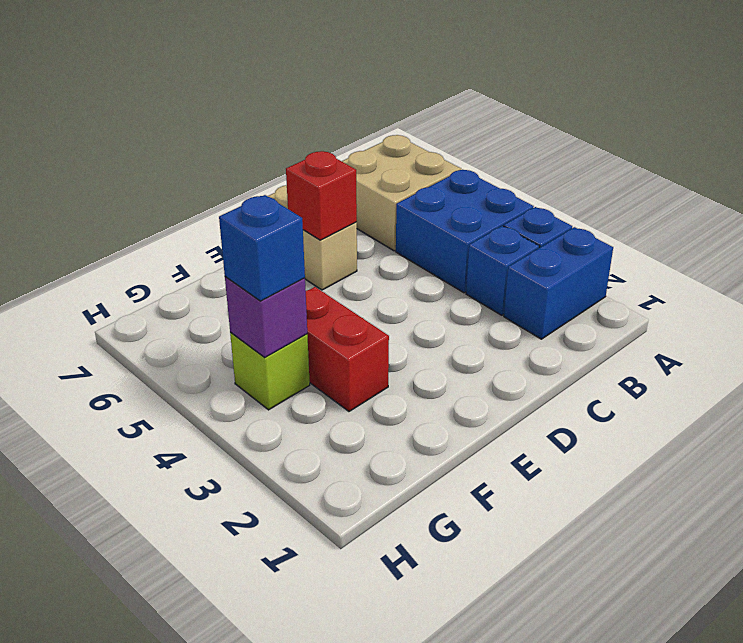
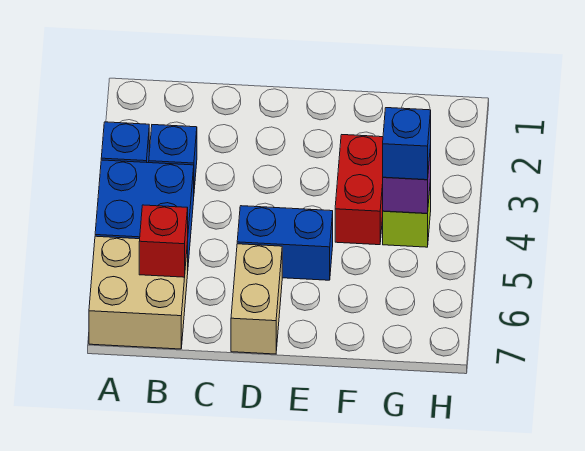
blue brick A2:B2 level 1 -> blue brick D5:E5 level 1
red brick D6 level 2 -> red brick B6 level 2

